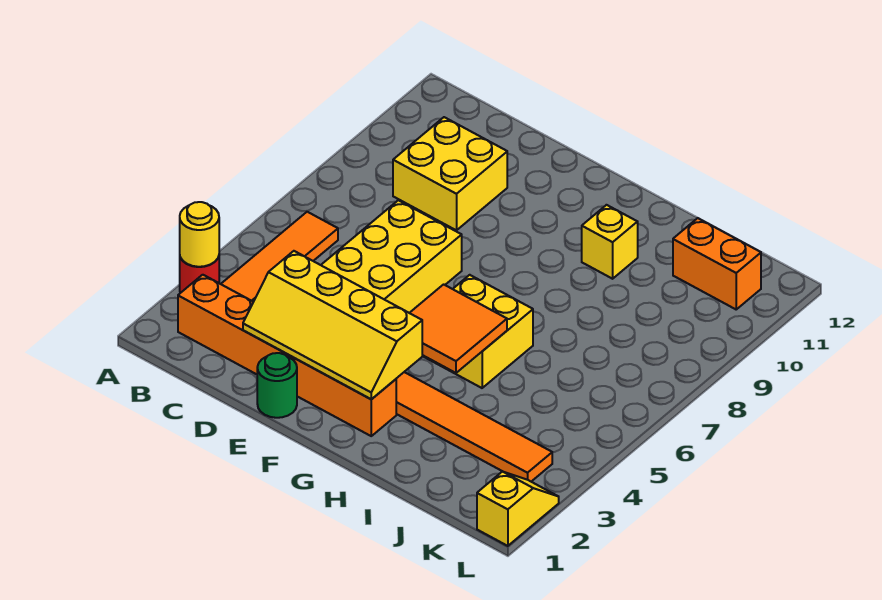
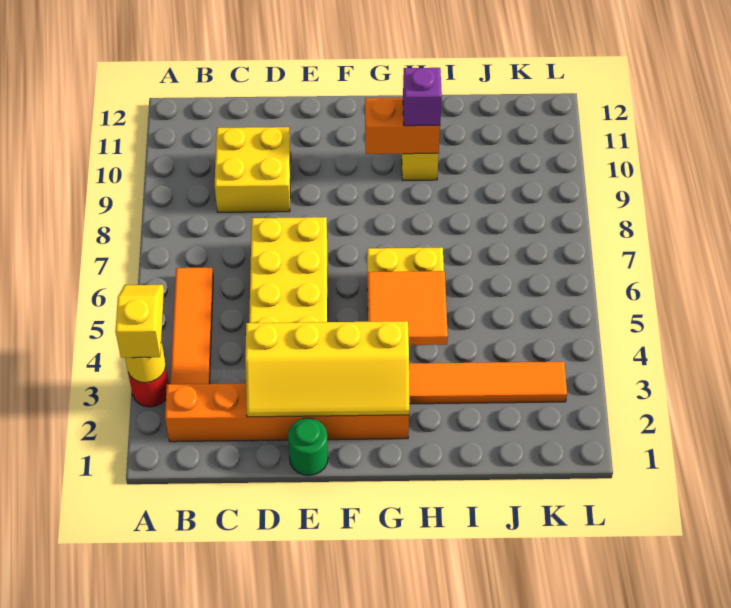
none -> purple brick H10 level 3
orange brick J11:K11 level 1 -> orange brick G10:H10 level 2
yellow slope L1:L2 level 1 top 1 -> yellow slope A3:A4 level 3 top 3

